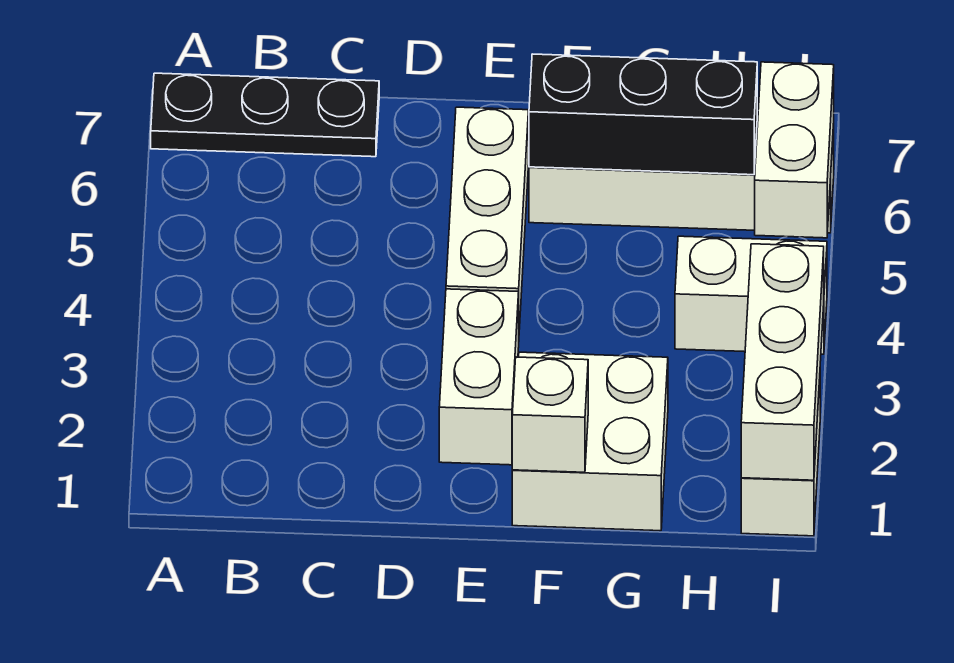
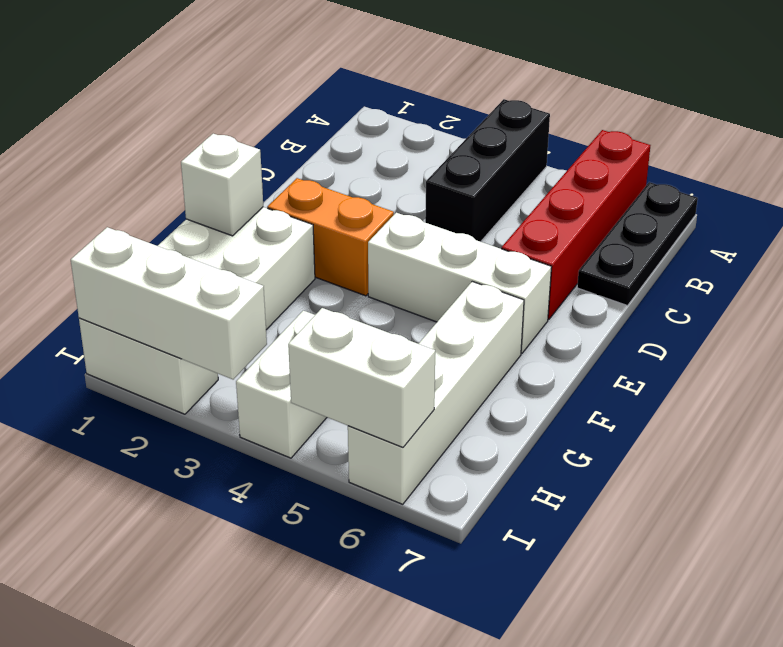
none -> red brick A6:D6 level 1
white brick E2:E3 level 1 -> orange brick E2:E3 level 1
black brick F6:H6 level 2 -> black brick A4:C4 level 1

